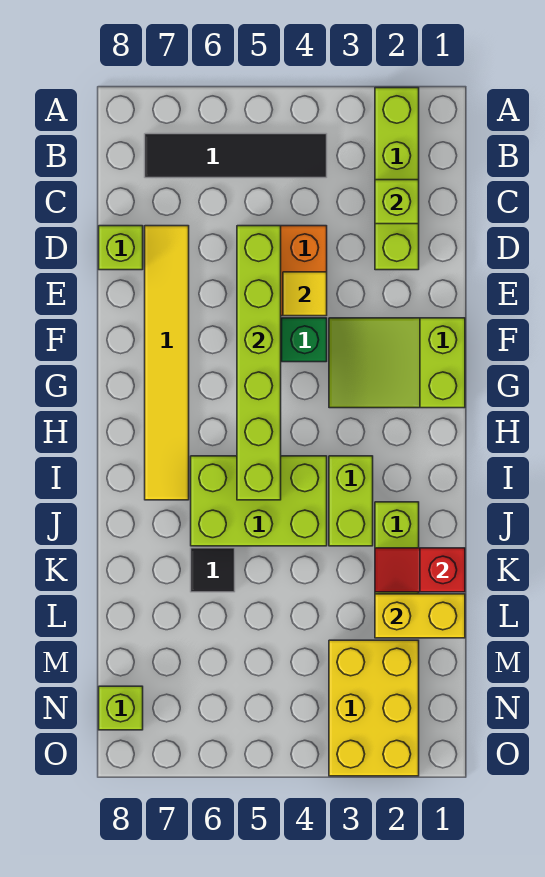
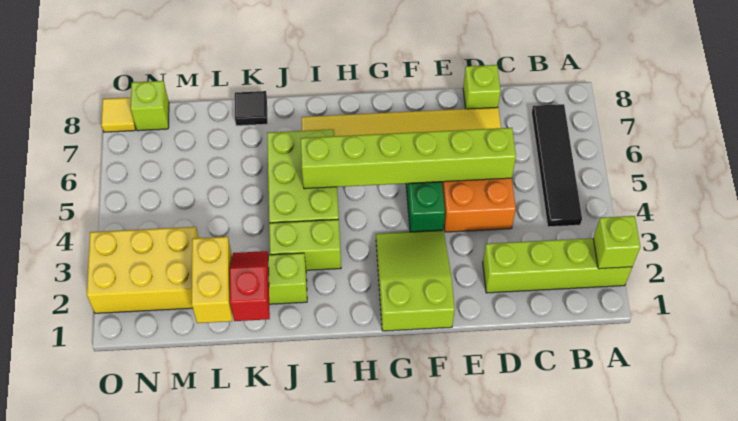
lime brick C2 level 2 -> lime brick A2 level 2
yellow tile E4 level 2 -> yellow tile O8 level 1
black tile K6 level 1 -> black tile K8 level 1

